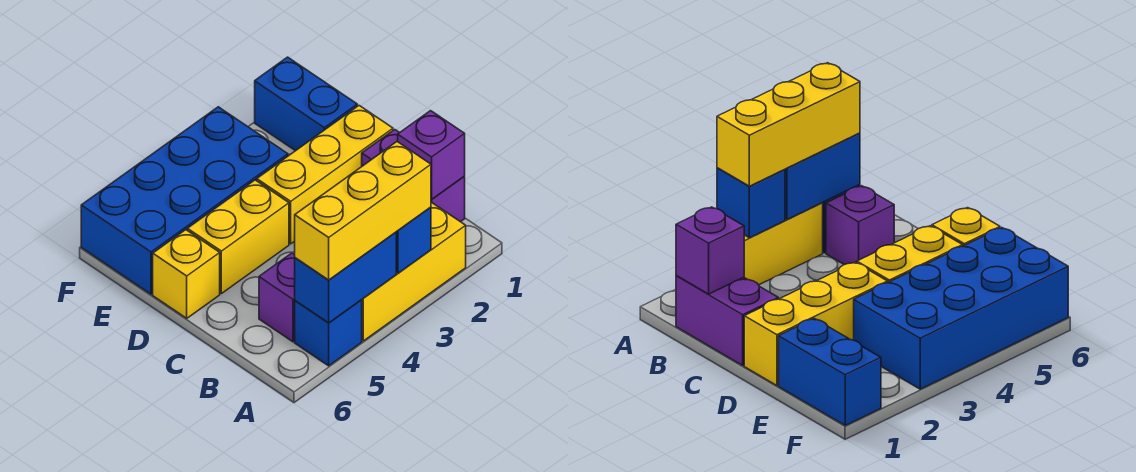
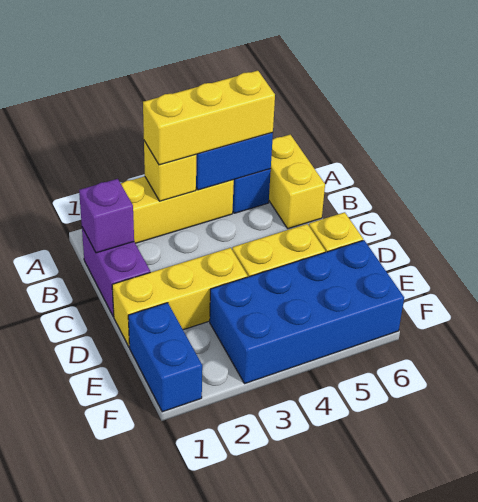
blue brick A3 level 2 -> yellow brick A3 level 2
none -> yellow brick A6:B6 level 1
purple brick B5 level 1 -> none

